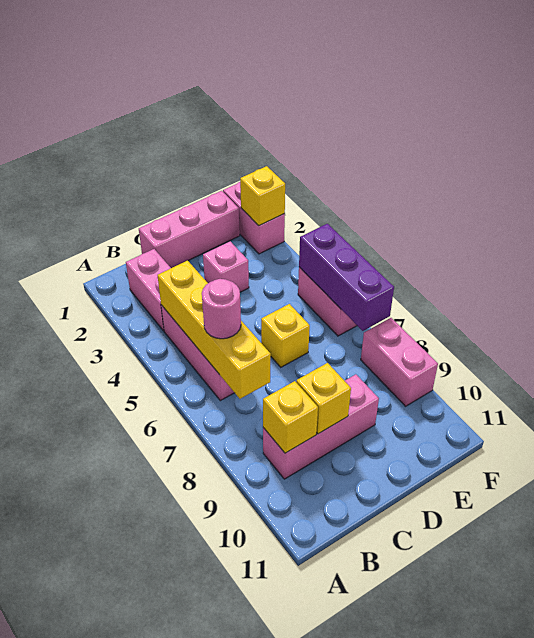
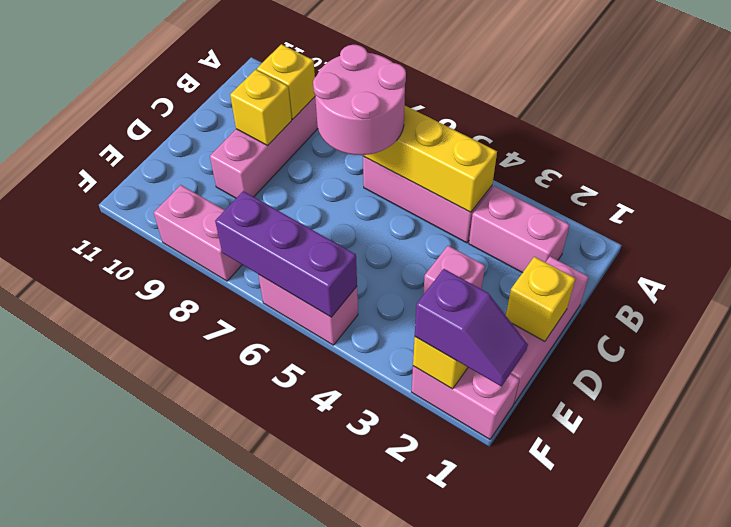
pink round brick B6 level 3 -> pink round brick B6:C7 level 3
yellow brick D6 level 1 -> yellow brick D1 level 2
none -> purple slope F1:F2 level 3 top 2

